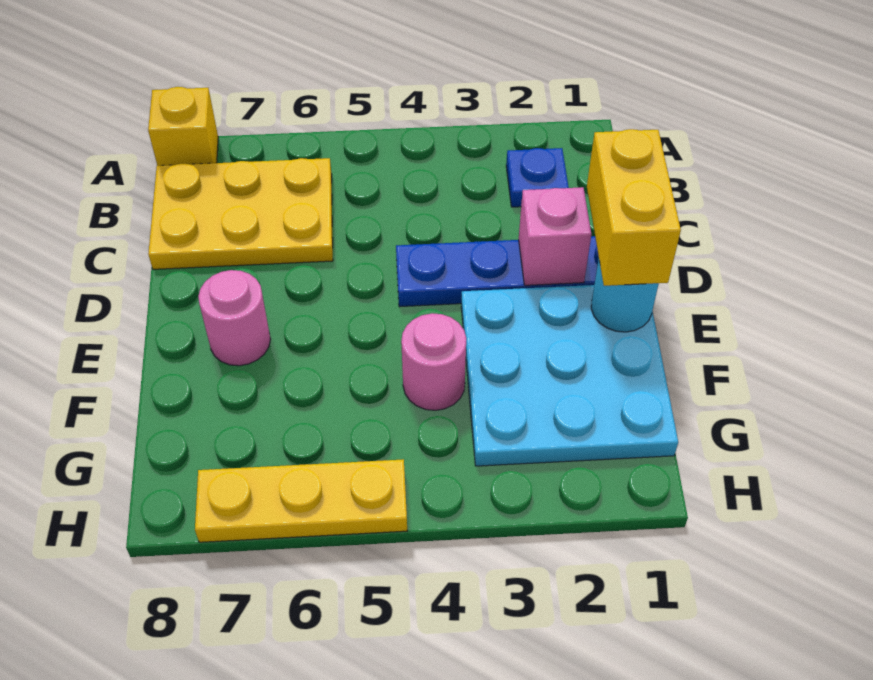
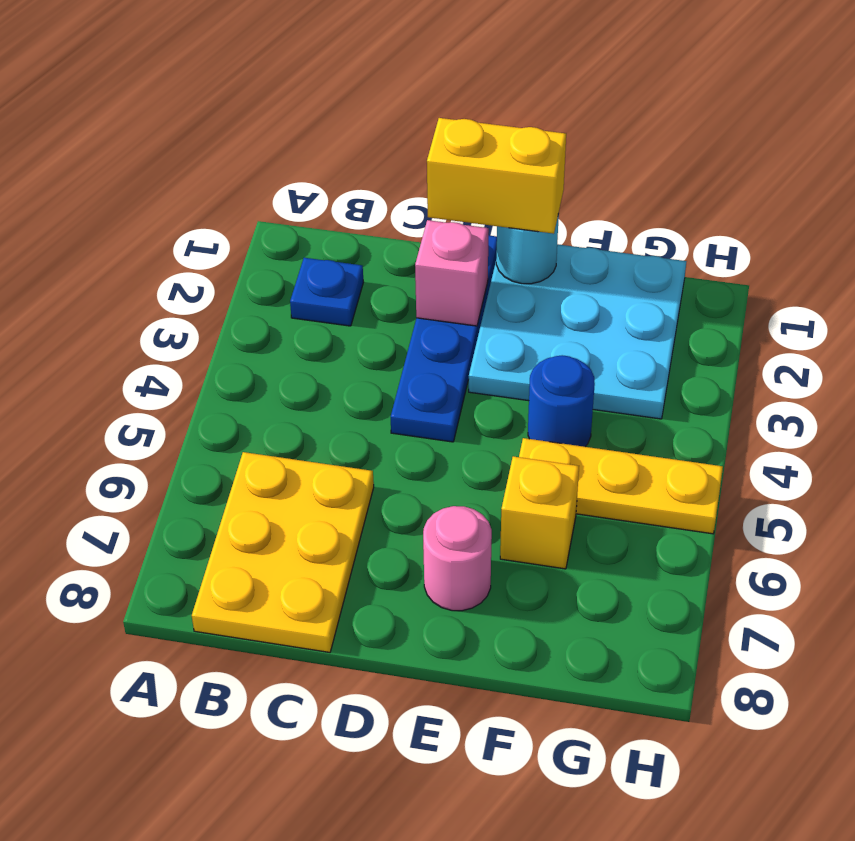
yellow brick A8 level 1 -> yellow brick F6 level 1
pink round brick F4 level 1 -> blue round brick F4 level 1
yellow plate H5:H7 level 1 -> yellow plate F5:H5 level 1

